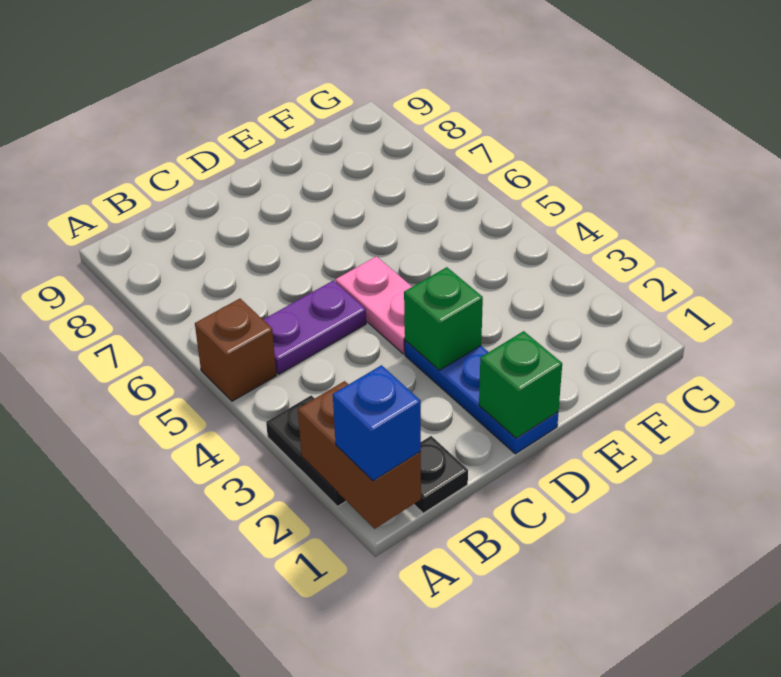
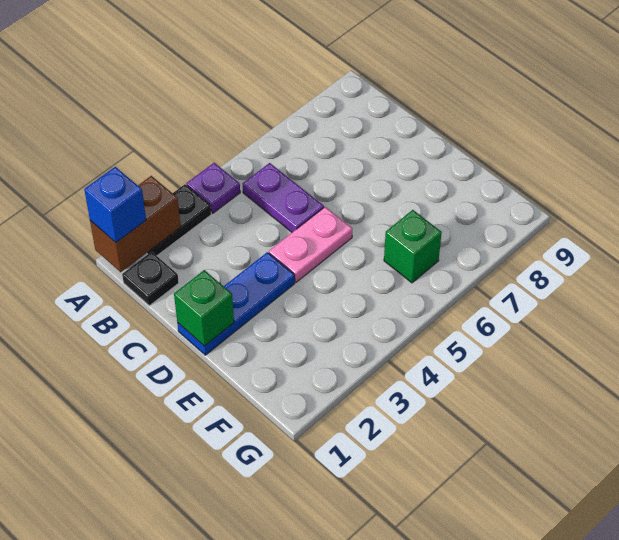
none -> purple plate A4 level 1
brown brick A5 level 1 -> none
green brick D3 level 2 -> green brick F6 level 1

